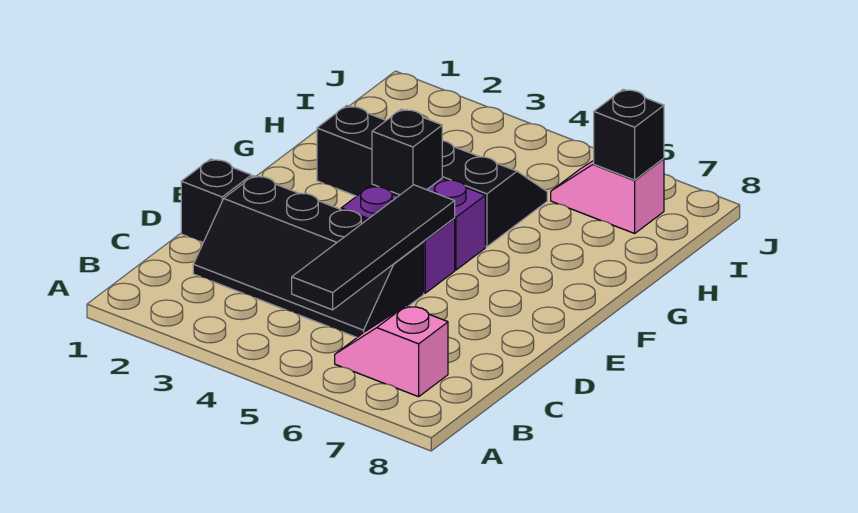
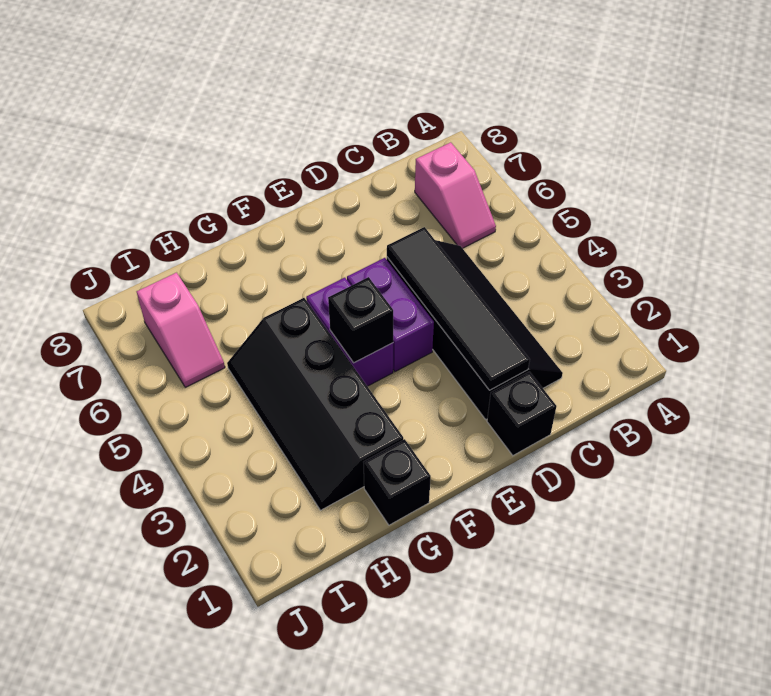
black tile B5:E5 level 2 -> black tile D2:D5 level 2
black brick I7 level 2 -> black brick G1 level 1

